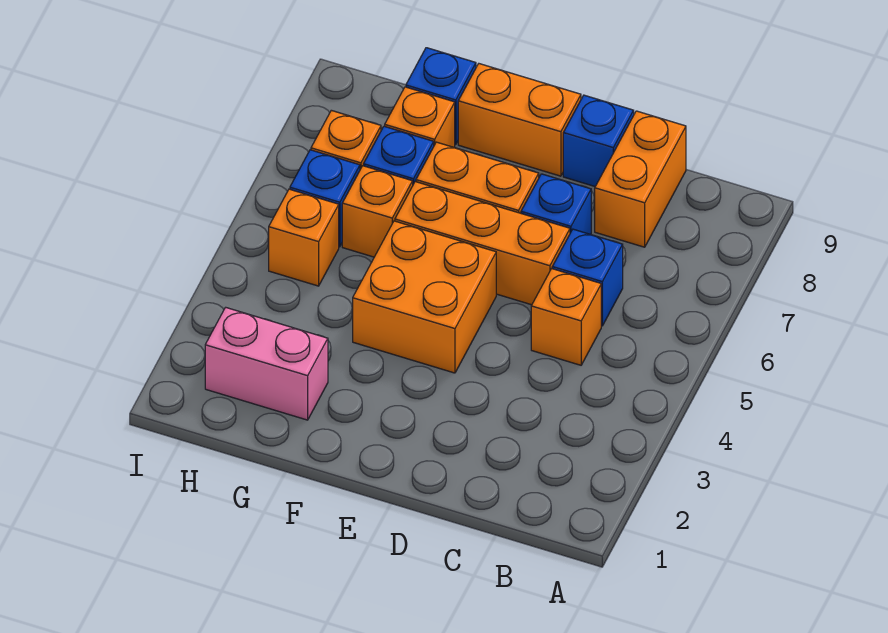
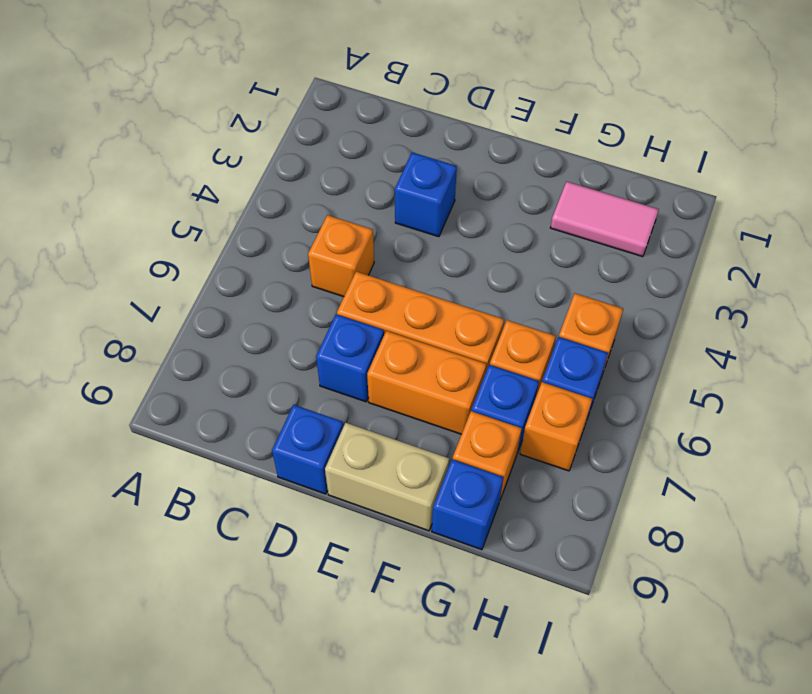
blue brick C6 level 1 -> blue brick D3 level 1
orange brick C8:C9 level 1 -> none
orange brick E4:F5 level 1 -> none
orange brick E9:F9 level 1 -> tan brick E9:F9 level 1
pink brick G2:H2 level 1 -> pink tile G2:H2 level 1

